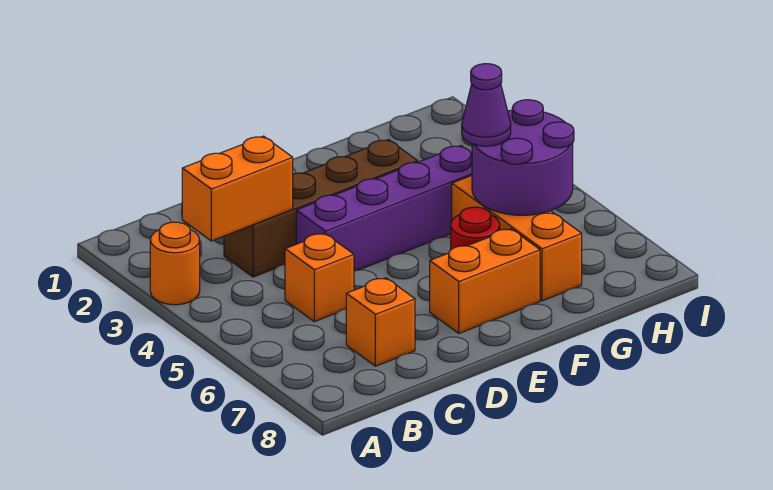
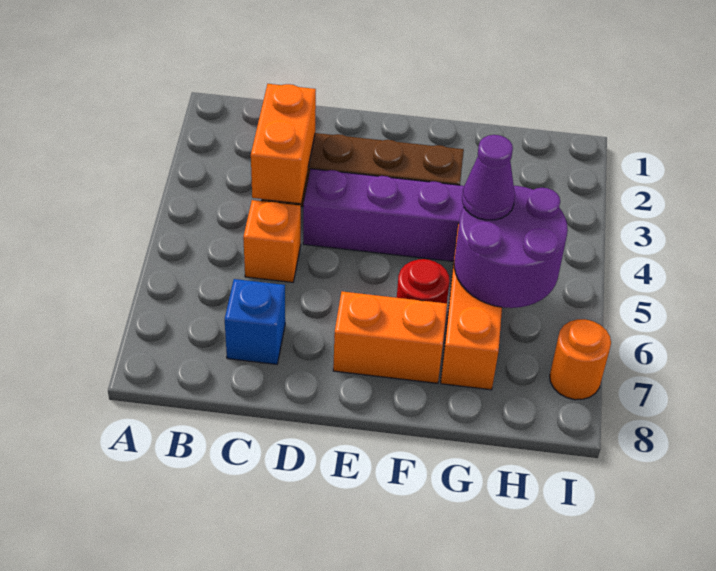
orange round brick A3 level 1 -> orange round brick I7 level 1
orange brick B3:C3 level 2 -> orange brick C3:C4 level 2
orange brick C7 level 1 -> blue brick C7 level 1

